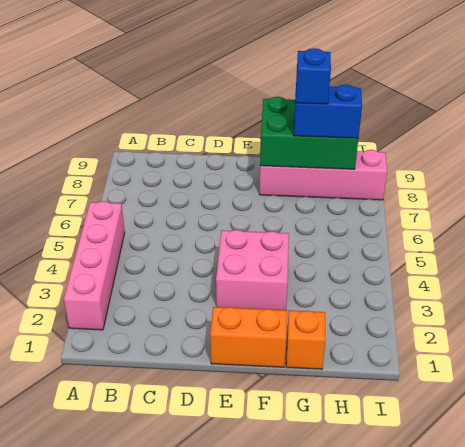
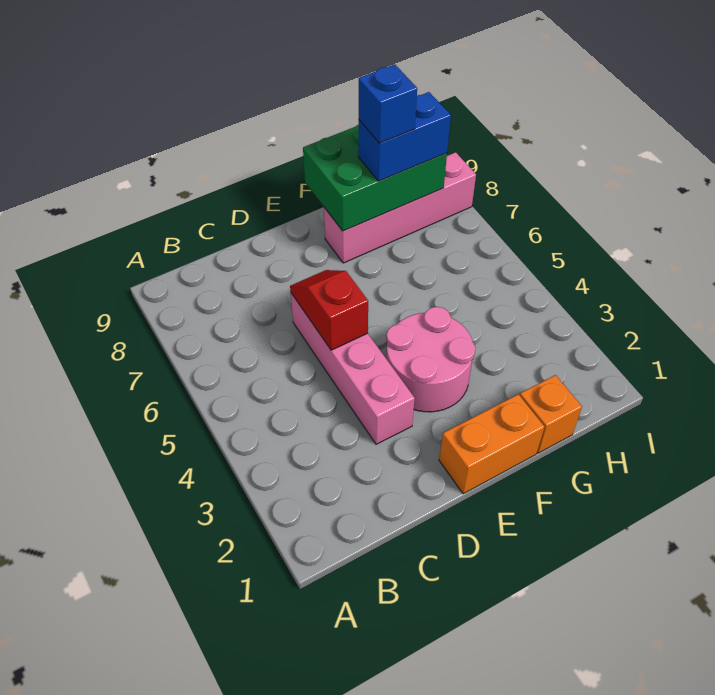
pink brick A2:A5 level 1 -> pink brick D3:D6 level 1
none -> red slope D5:D6 level 2 top 5
pink brick E3:F4 level 1 -> pink round brick E3:F4 level 1

